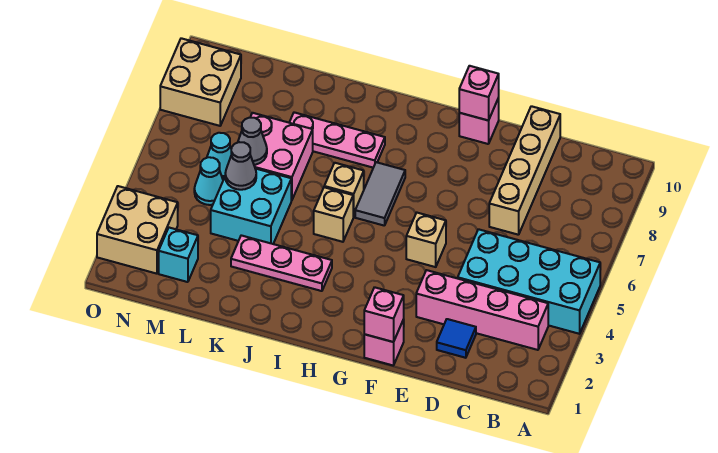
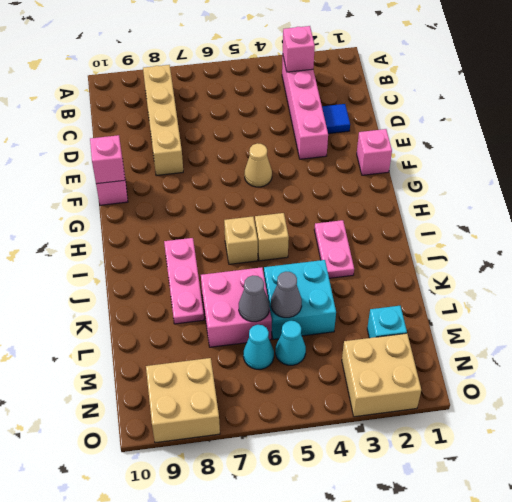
cyan brick A4:D5 level 1 -> none
tan brick D7:D10 level 1 -> tan brick B8:E8 level 1
pink brick F1 level 2 -> pink brick B3 level 2
tan brick F5 level 1 -> tan cone F5 level 1
grey tile H6:H7 level 1 -> none
pink plate I3:K3 level 1 -> pink plate I3:J3 level 1

